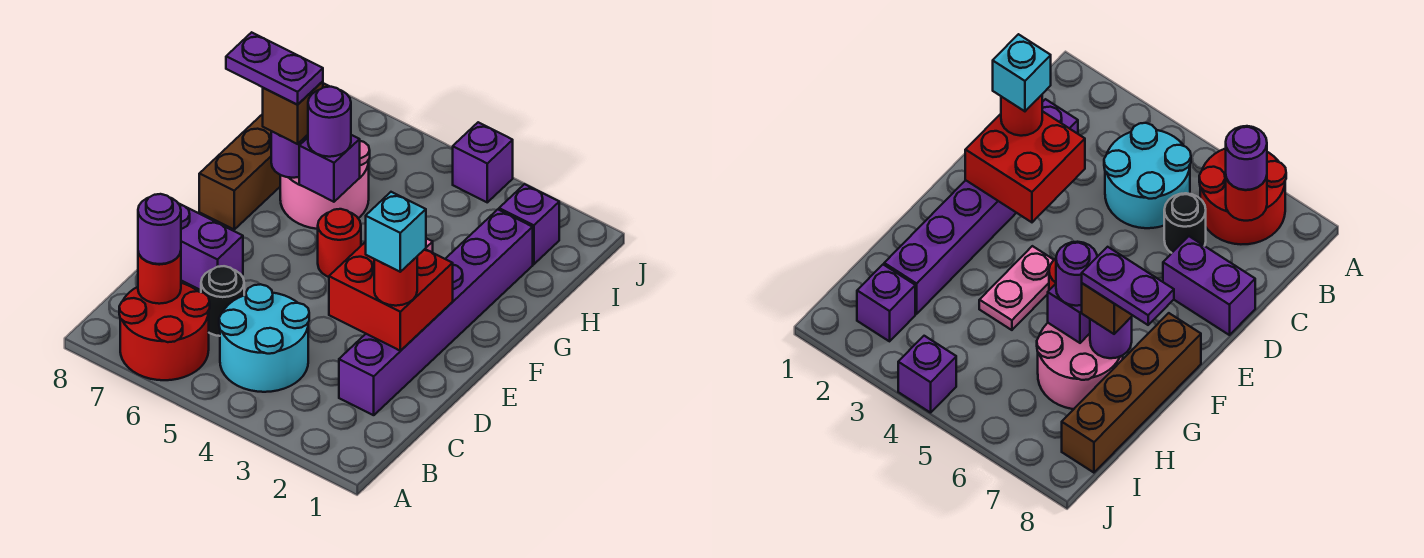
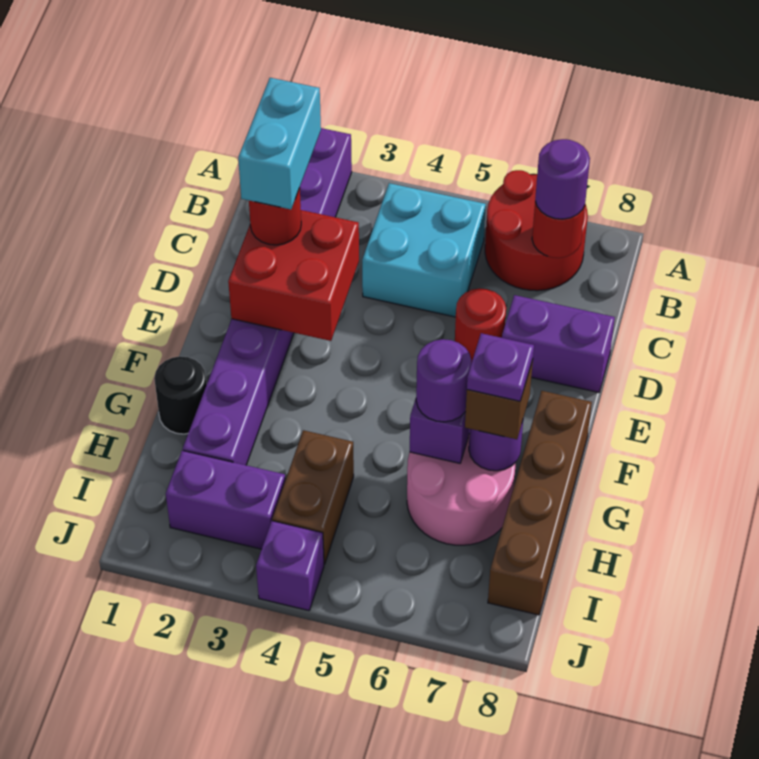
cyan round brick B4:C5 level 1 -> cyan brick B4:C5 level 1
purple brick C2:H2 level 1 -> purple brick A2:H2 level 1
black round brick C6 level 1 -> black round brick G1 level 1
cyan brick D2 level 4 -> cyan brick C2:D2 level 4
pink plate F4:G4 level 1 -> none
red round brick F5 level 1 -> red round brick D6 level 1
purple plate G7:G8 level 4 -> purple plate G7 level 4
none -> brown brick H4:I4 level 1
purple brick I2 level 1 -> purple brick I2:I3 level 1

